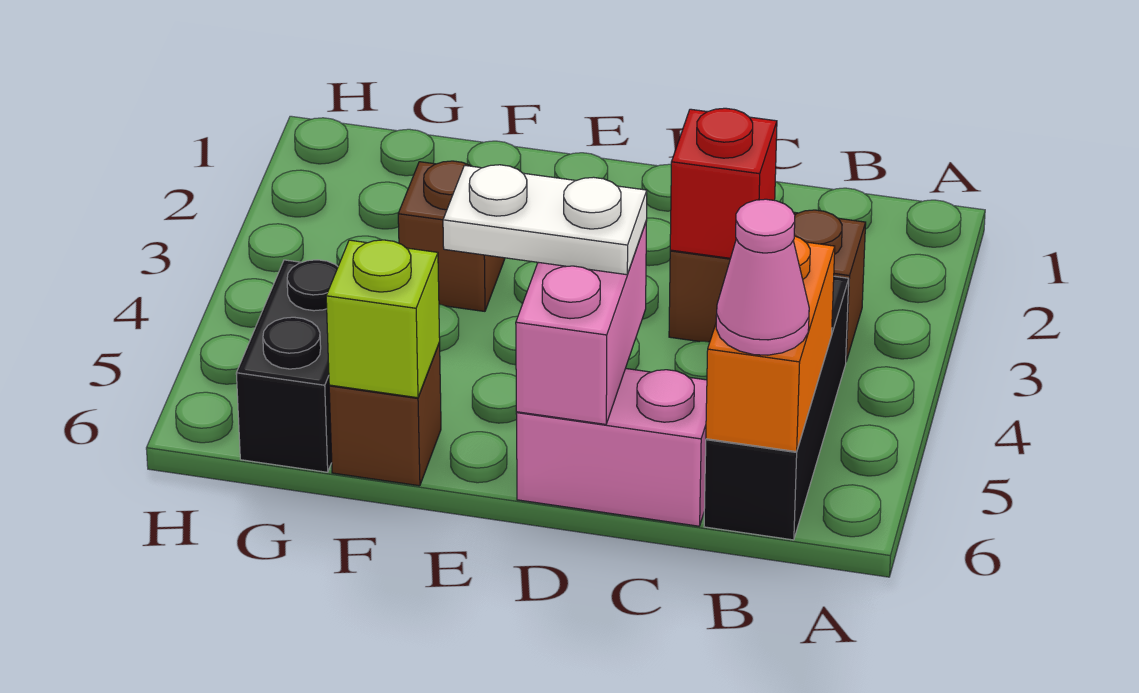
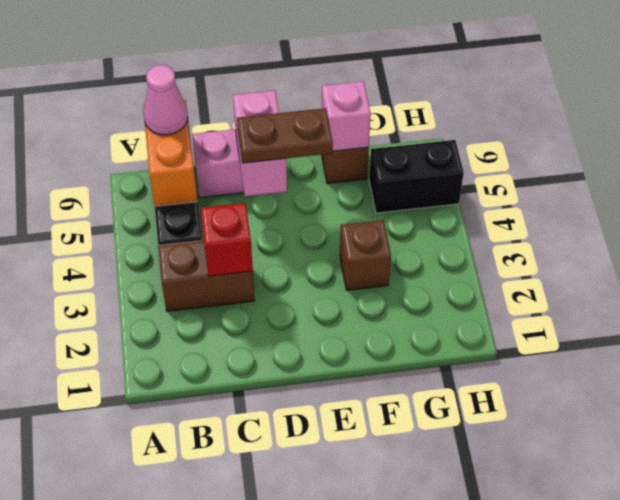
white plate D5:E5 level 3 -> brown plate D5:E5 level 3
lime brick F6 level 2 -> pink brick F6 level 2
black brick G5:G6 level 1 -> black brick G5:H5 level 1

